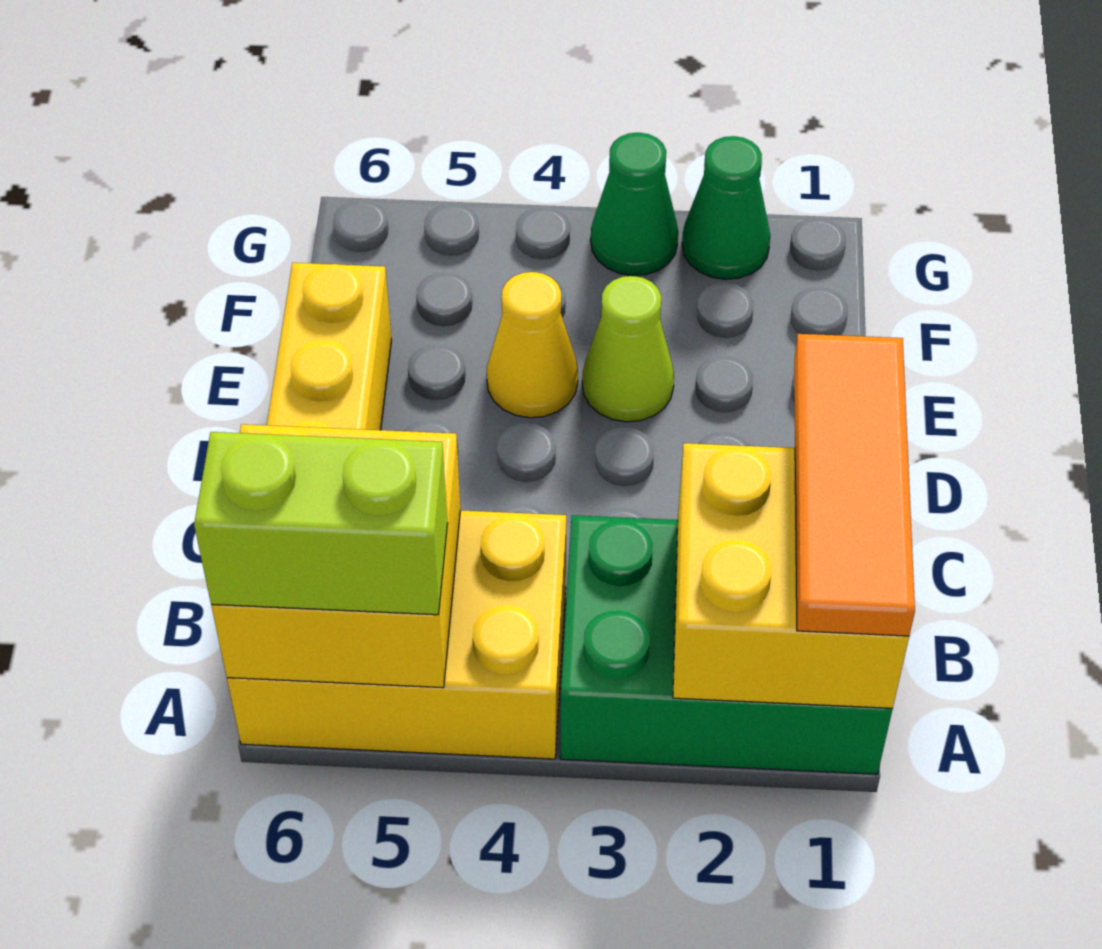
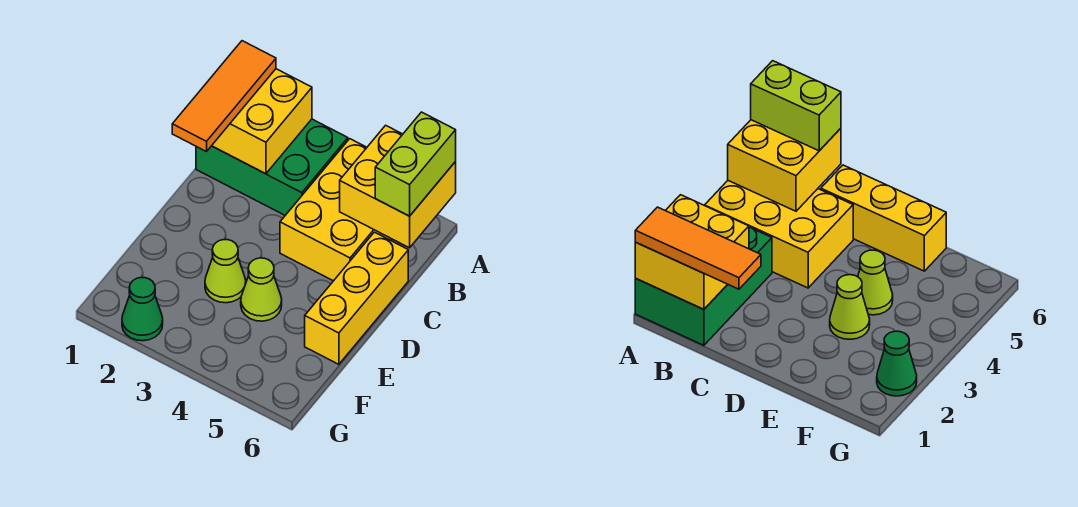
yellow brick A4:B6 level 1 -> yellow brick A4:C5 level 1
lime brick A5:A6 level 3 -> lime brick A6:B6 level 3
yellow cone E4 level 1 -> lime cone E4 level 1
green cone G3 level 1 -> none

